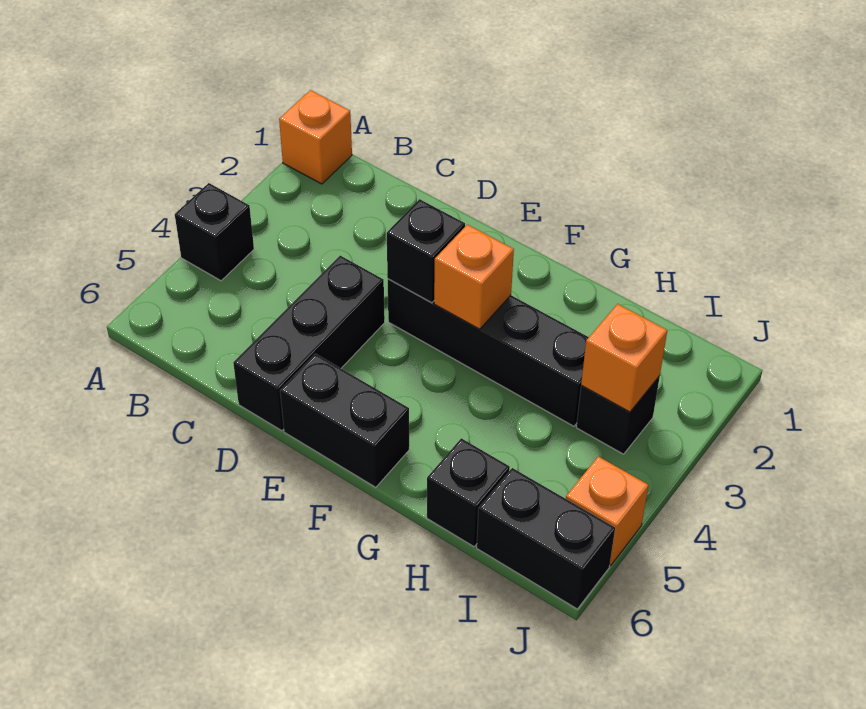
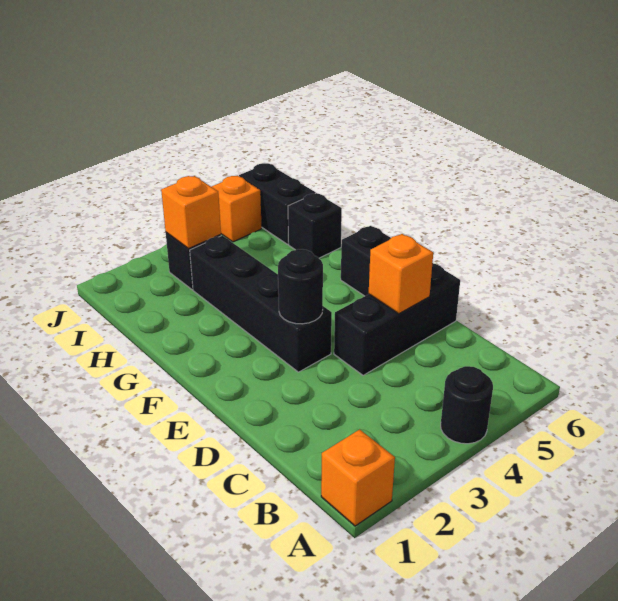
black brick A4 level 1 -> black round brick A4 level 1
black brick E3 level 2 -> black round brick E3 level 2
orange brick F3 level 2 -> orange brick D5 level 2

